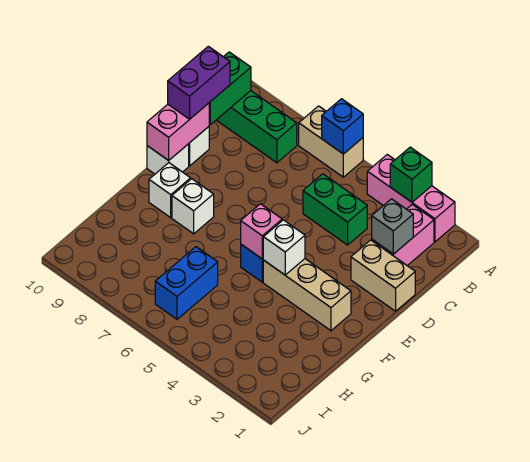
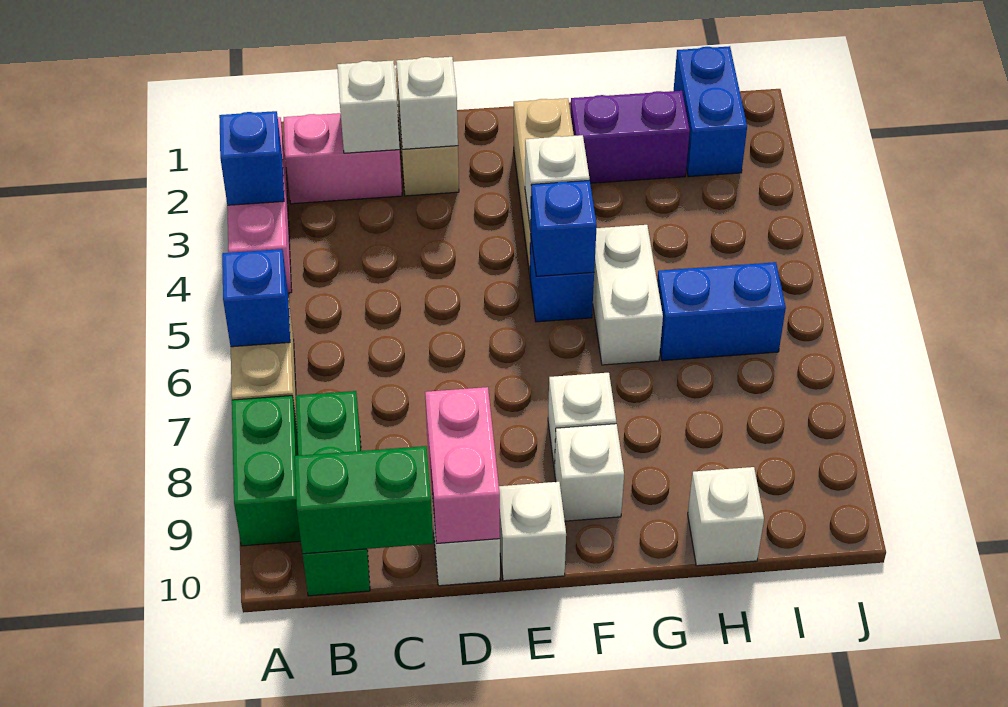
green brick A3 level 2 -> blue brick A3 level 2
grey brick C2 level 2 -> white brick C2 level 2
green brick C4:C5 level 1 -> green brick A8:A9 level 1
purple brick C10:D10 level 3 -> purple brick G2:H2 level 1
none -> white brick D2 level 2
pink brick D10:E10 level 2 -> pink brick D9:D10 level 2
pink brick F5 level 2 -> blue brick F5 level 2
none -> white brick G5:G6 level 1
none -> white brick H10 level 1
none -> blue brick I1:I2 level 1

